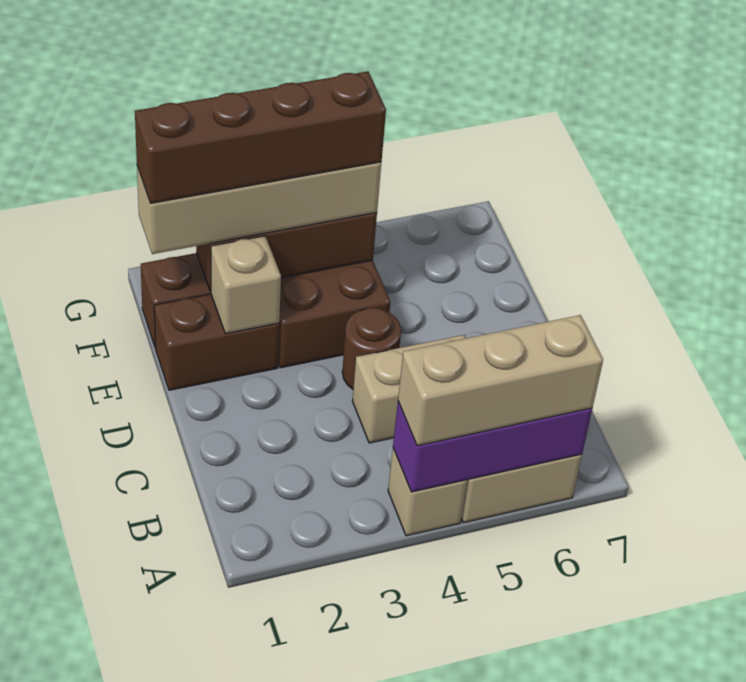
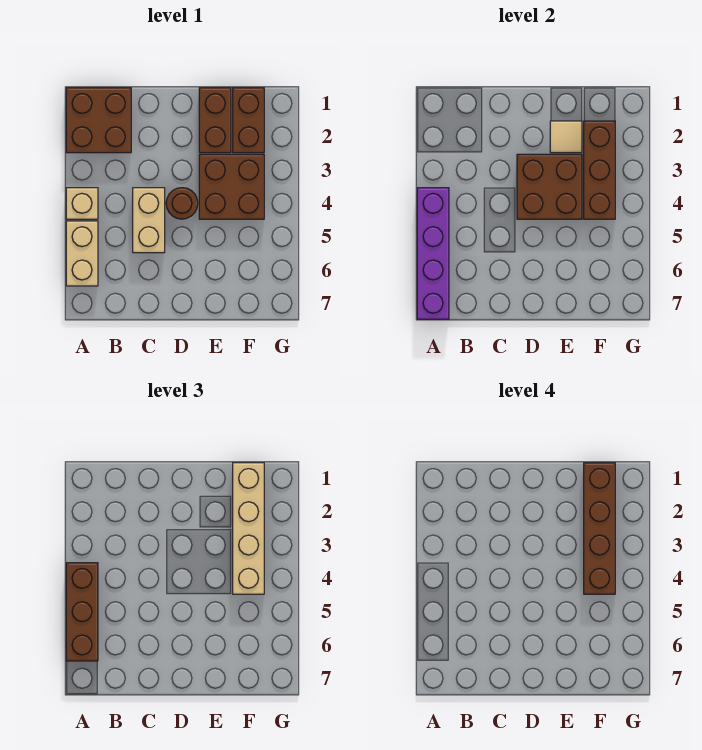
none -> brown brick A1:B2 level 1
purple brick A4:A6 level 2 -> purple brick A4:A7 level 2
tan brick A4:A6 level 3 -> brown brick A4:A6 level 3
none -> brown brick D3:E4 level 2
tan brick E2 level 2 -> tan tile E2 level 2

